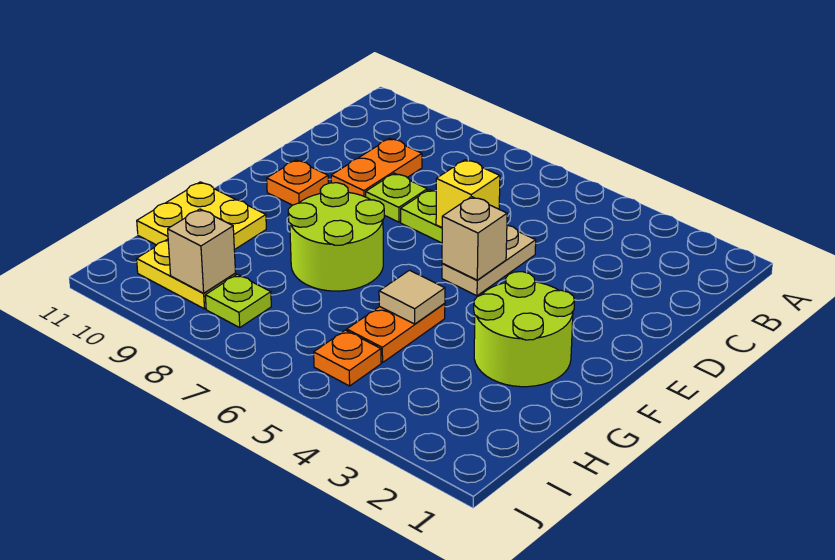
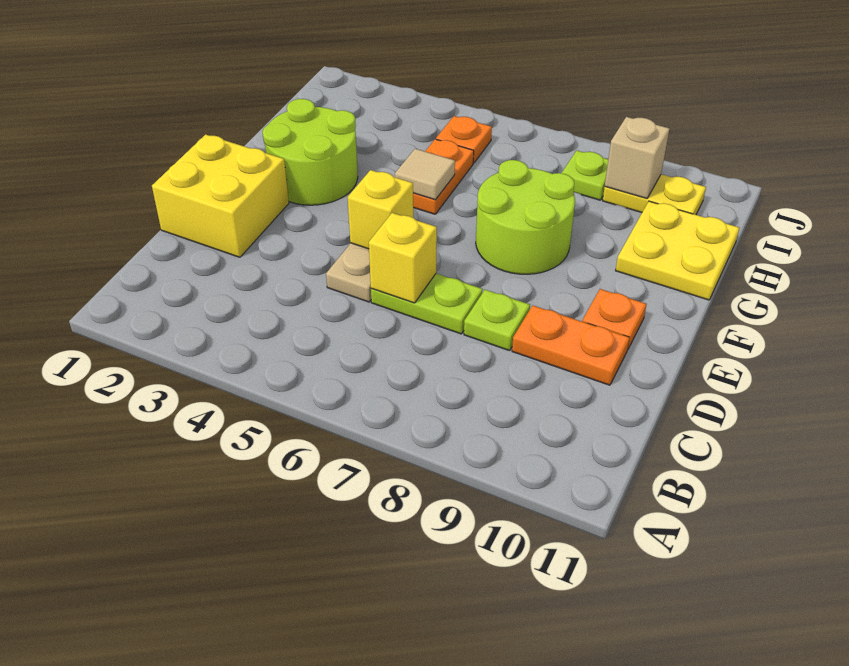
orange plate C9:D9 level 1 -> orange plate D9:D10 level 1
none -> yellow brick D1:E2 level 1
tan brick E5 level 2 -> yellow brick E5 level 2

